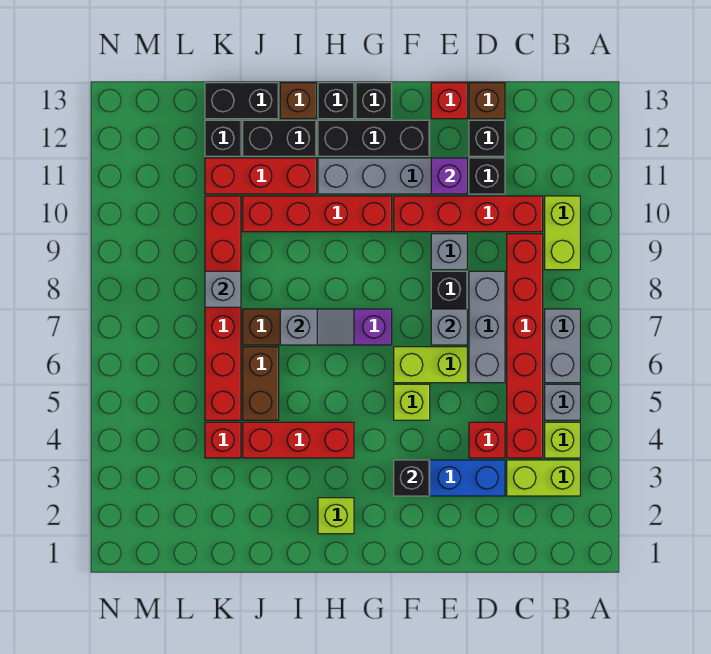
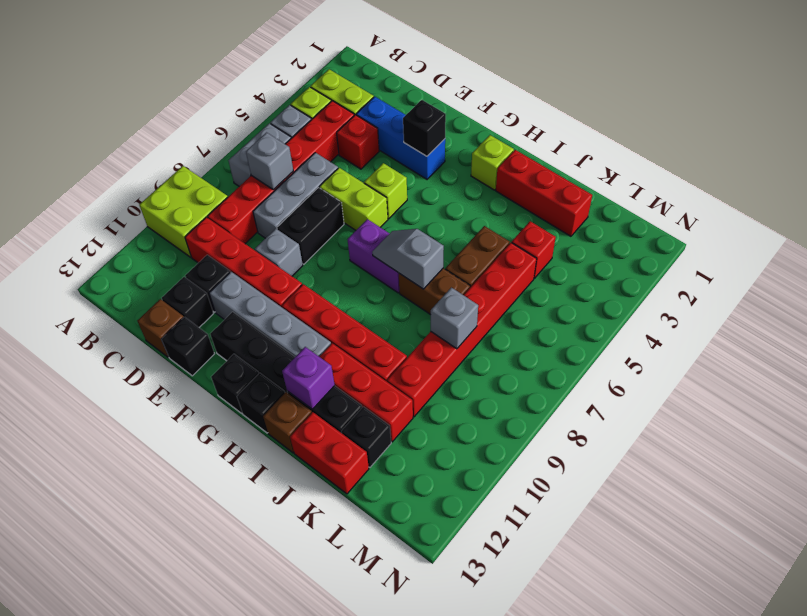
lime brick B9:B10 level 1 -> lime brick A9:B10 level 1
grey brick E7 level 2 -> grey brick C7 level 2
purple brick E11 level 2 -> purple brick I12 level 2
red brick E13 level 1 -> black brick E13 level 1
red brick H4:J4 level 1 -> red brick I2:K2 level 1
black brick J13:K13 level 1 -> red brick J13:K13 level 1

